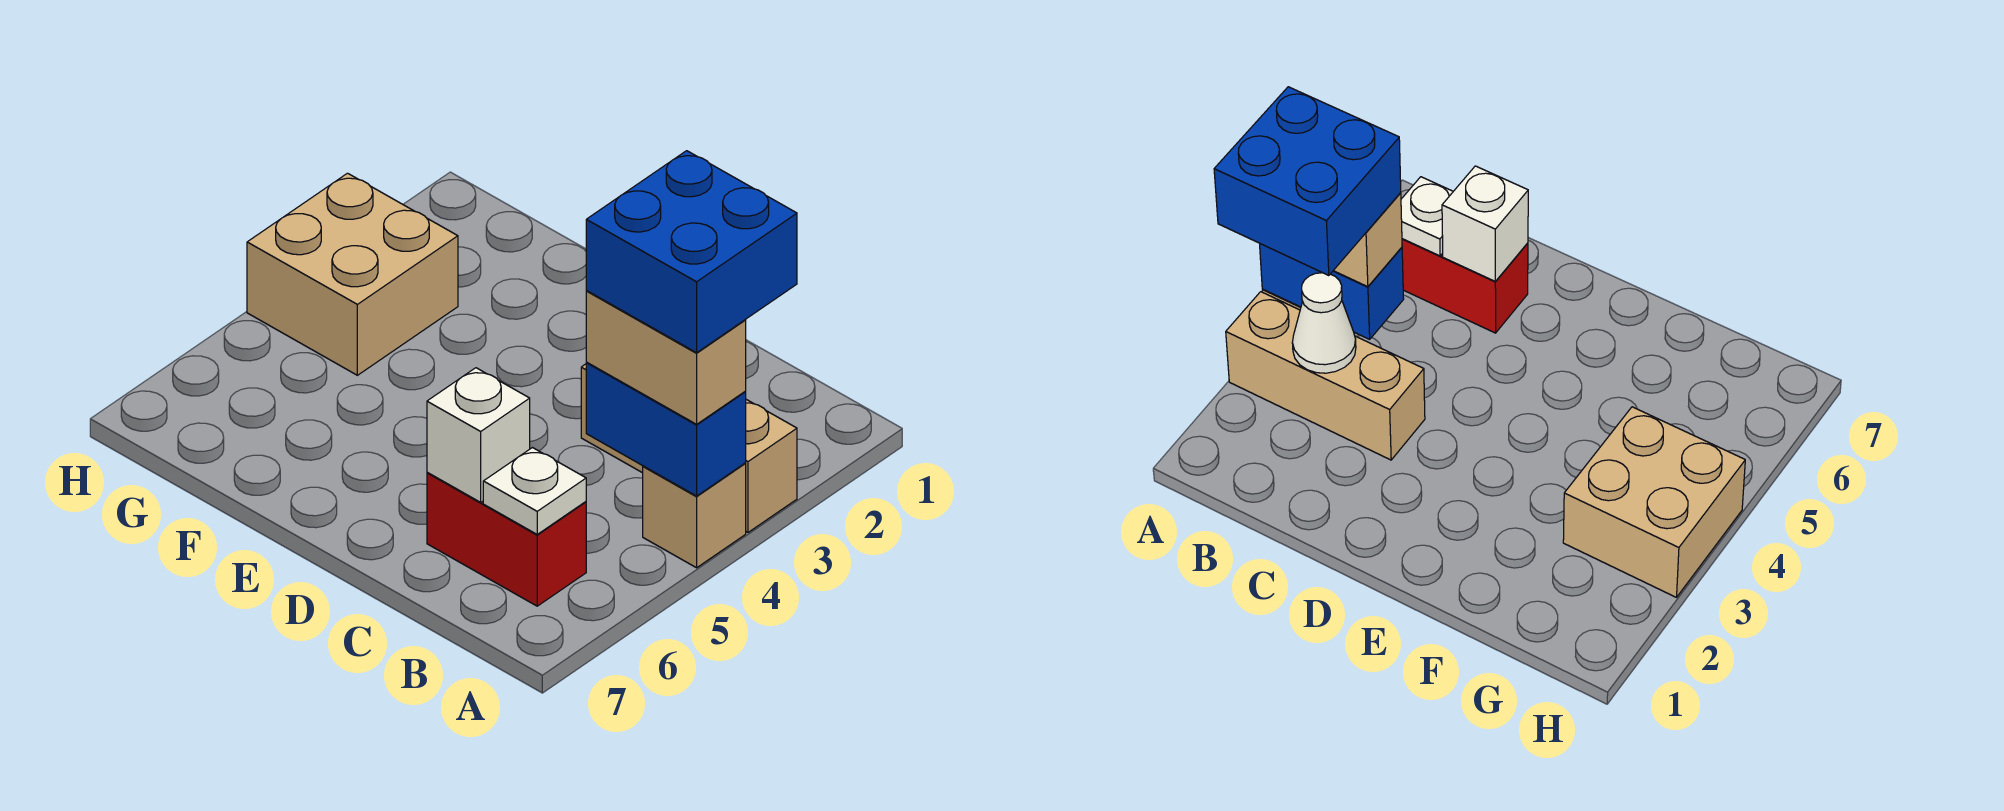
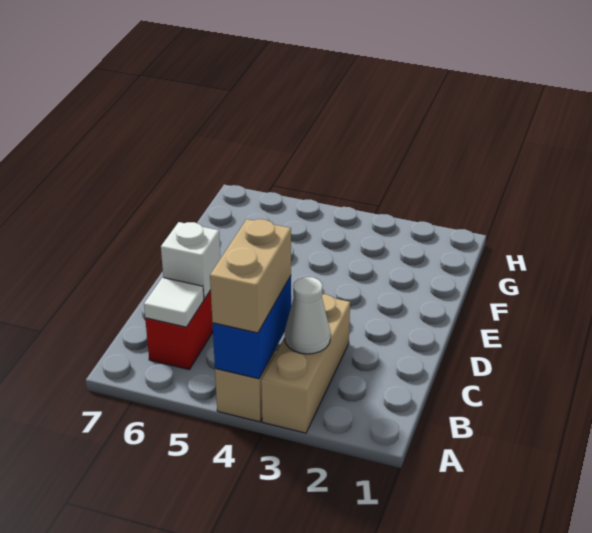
blue brick A3:B4 level 4 -> none
white plate B6 level 2 -> white tile B6 level 2
tan brick G3:H4 level 1 -> none

